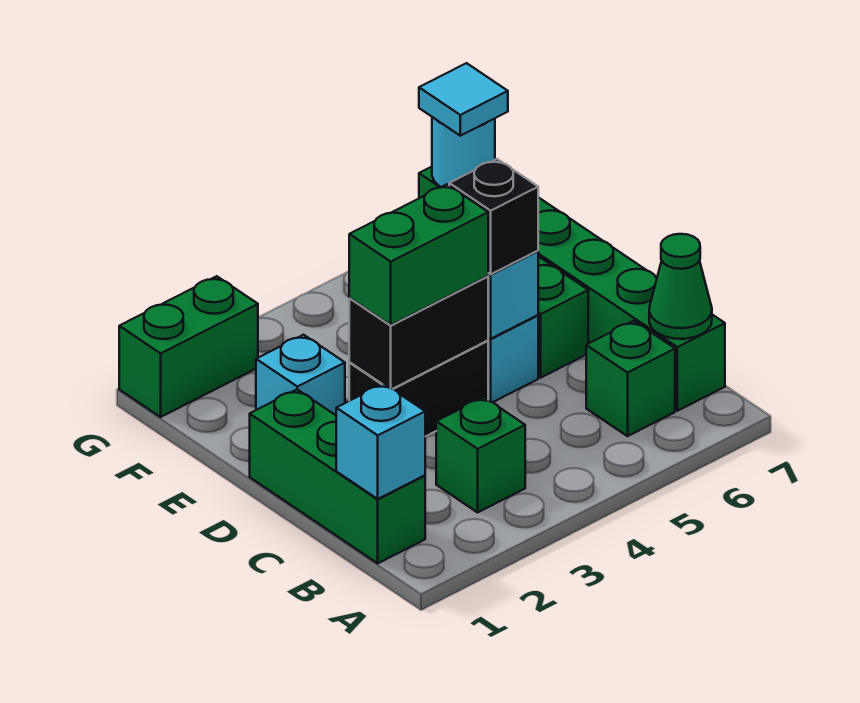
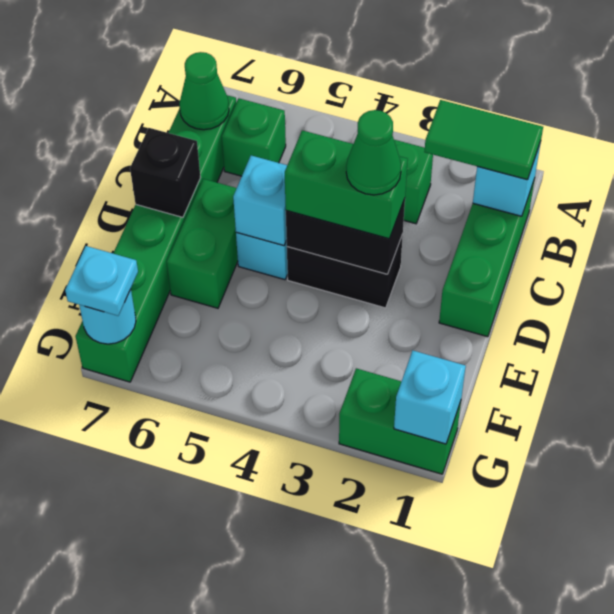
none -> green tile B1:B2 level 3
none -> green cone D3 level 4
black brick D5 level 3 -> black brick D7 level 2
cyan brick E2 level 1 -> cyan brick G1 level 2
cyan tile G7 level 3 -> cyan plate G7 level 3

